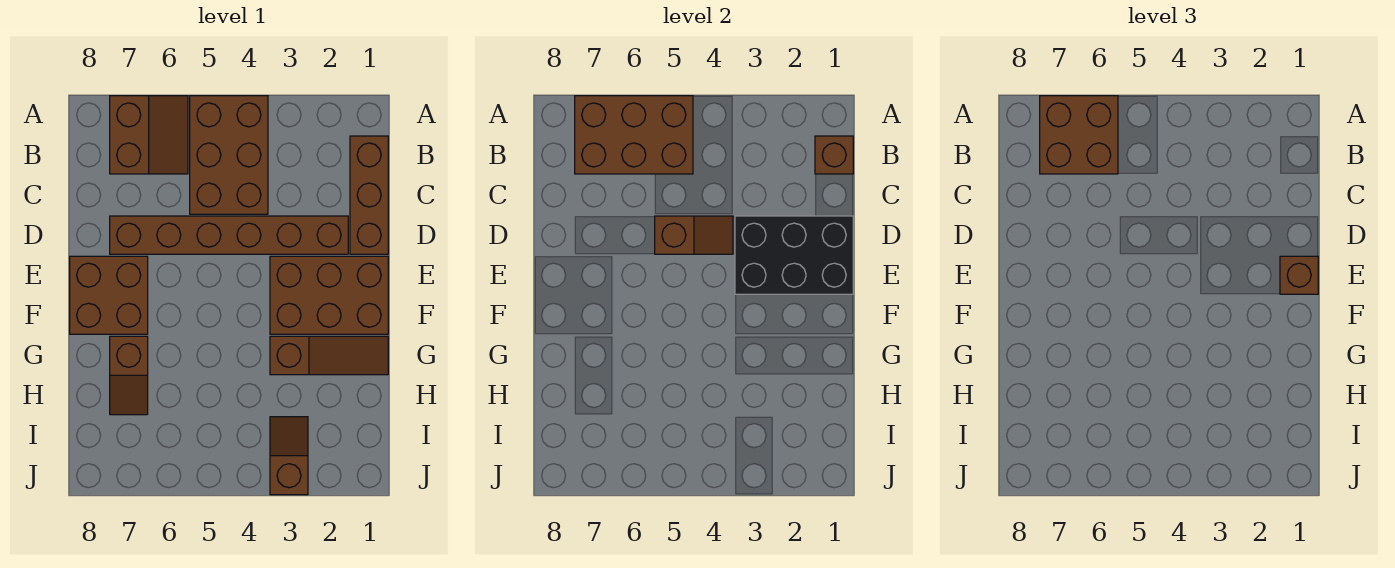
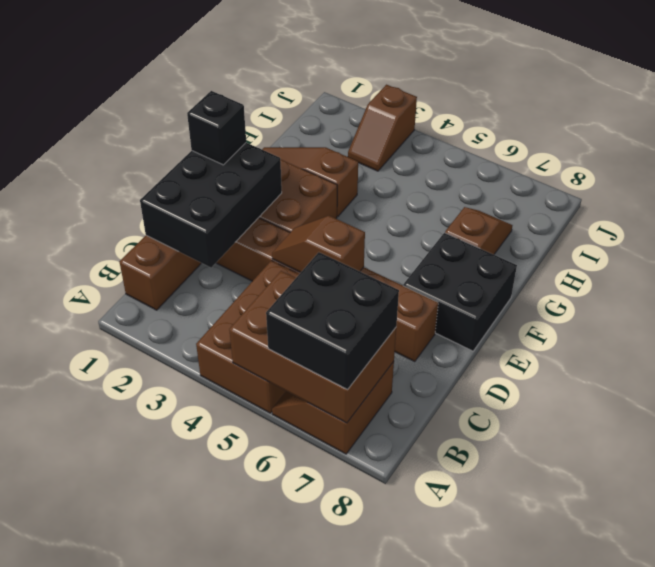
brown brick A6:B7 level 3 -> black brick A6:B7 level 3
brown brick B1 level 2 -> none
black brick D1:E3 level 2 -> black brick C1:E2 level 2
brown brick E1 level 3 -> black brick E1 level 3
brown brick E7:F8 level 1 -> black brick E7:F8 level 1

